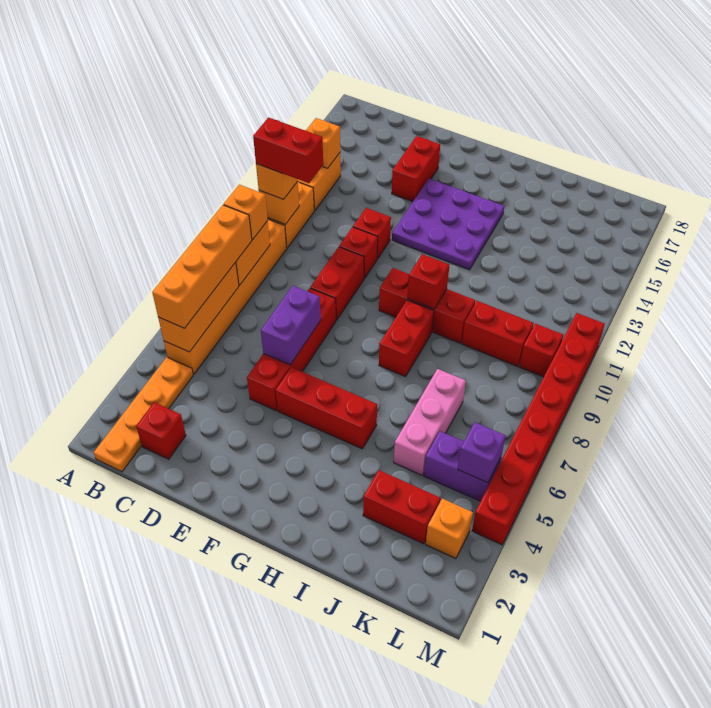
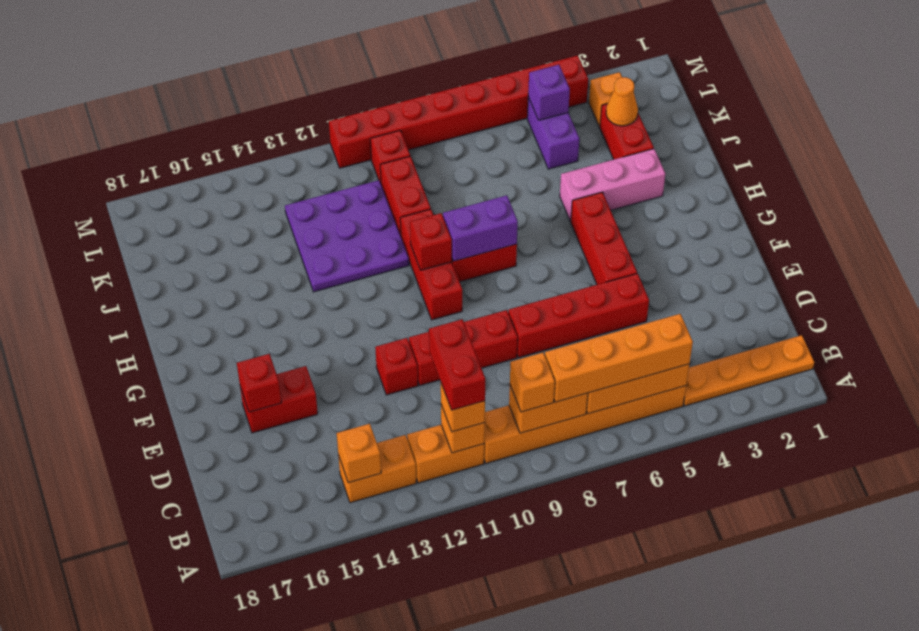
red brick C2 level 1 -> red brick E16 level 2
purple brick E6:E7 level 2 -> purple brick H8:H9 level 2
purple plate F13:H15 level 1 -> purple plate I11:K13 level 1
pink brick J5:J7 level 1 -> pink brick I3:I5 level 1
none -> orange cone K3 level 2

